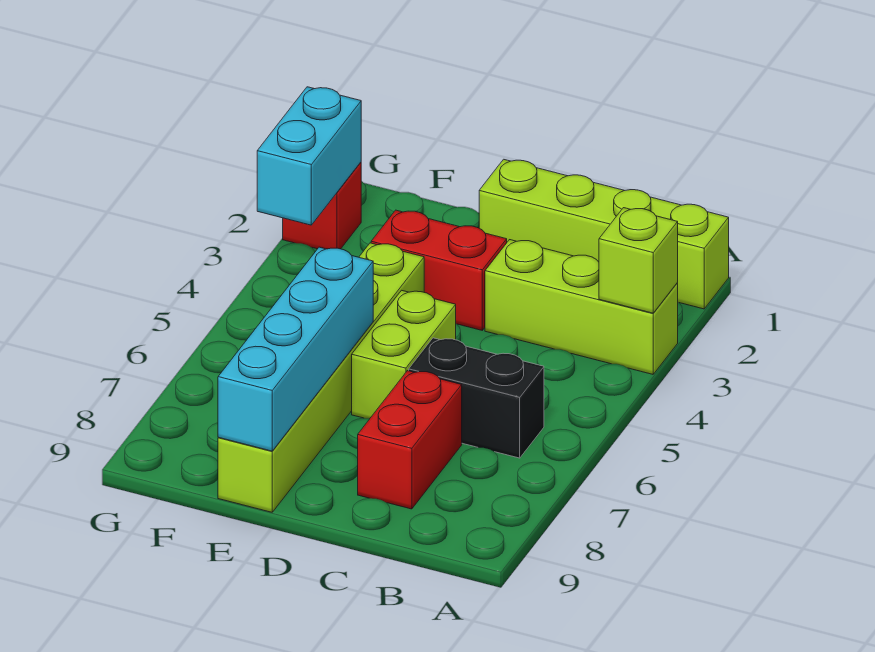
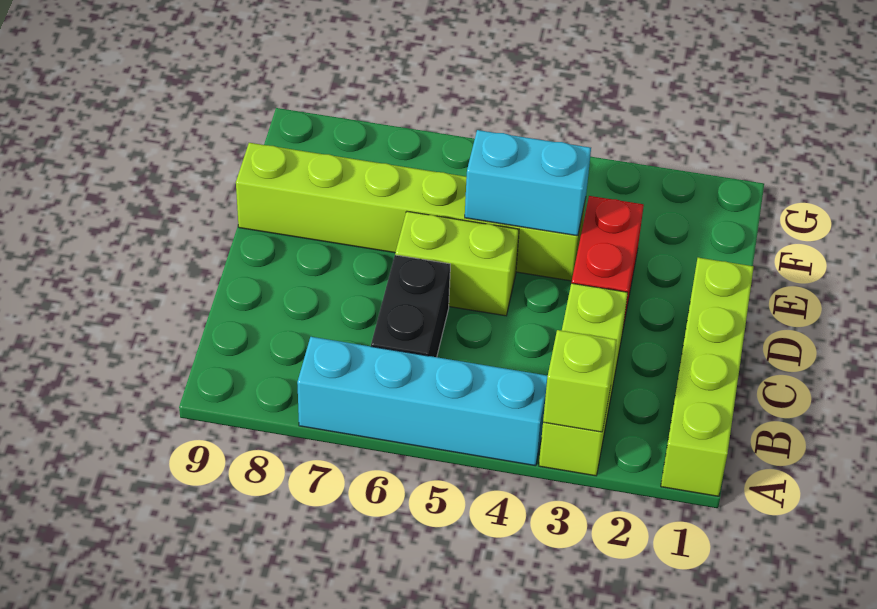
red brick C7:C8 level 1 -> none
cyan brick E6:E9 level 2 -> cyan brick A4:A7 level 1
red brick G2 level 1 -> none
cyan brick G2:G3 level 2 -> cyan brick E4:E5 level 2

